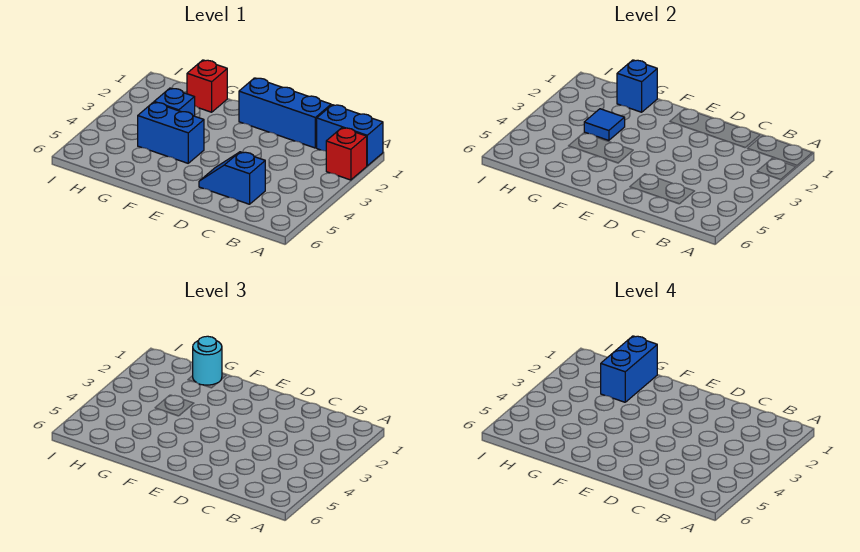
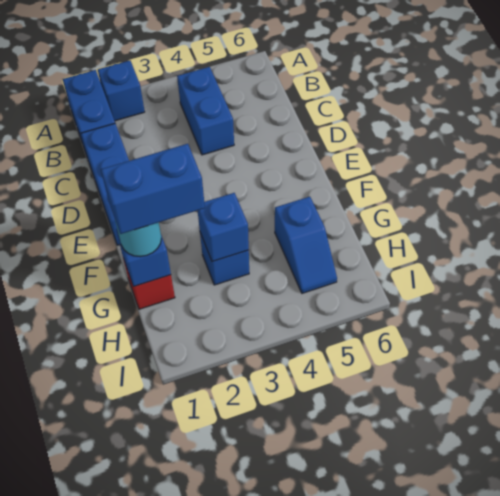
red brick A2 level 1 -> blue brick A2 level 1
blue slope C5:D5 level 1 top C -> blue slope G5:H5 level 1 top G
blue brick F4:G4 level 1 -> blue brick B4:C4 level 1
blue tile G3 level 2 -> blue brick G3 level 2

